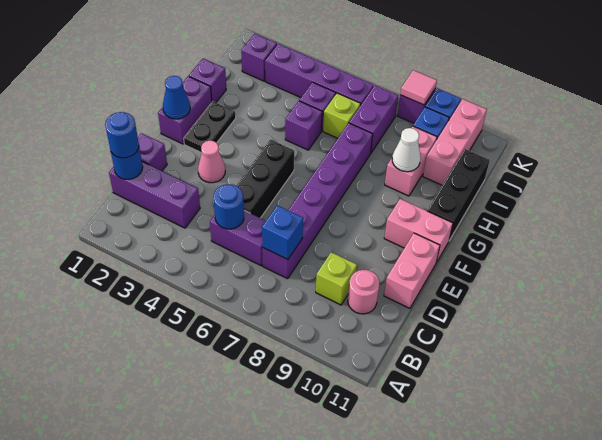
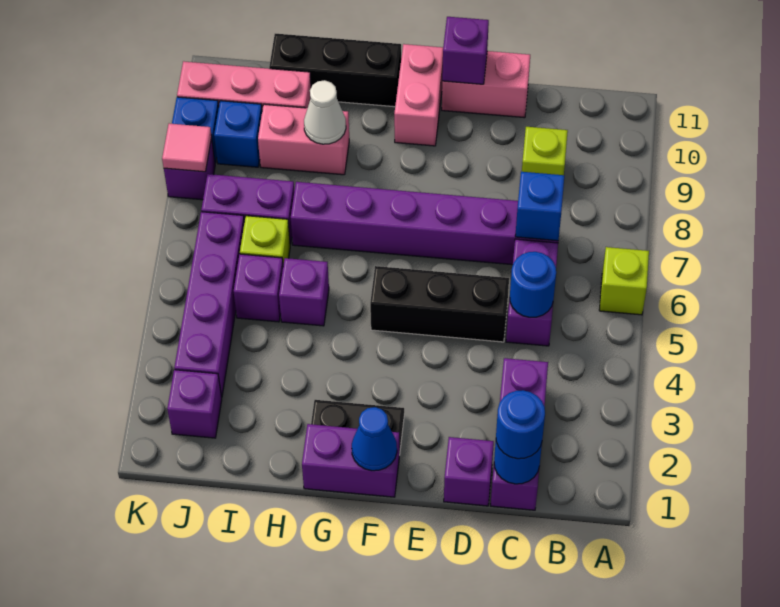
none -> lime brick A6 level 1
pink round brick C10 level 1 -> none
pink cone E3 level 1 -> none
purple brick H1 level 1 -> purple brick E11 level 2

